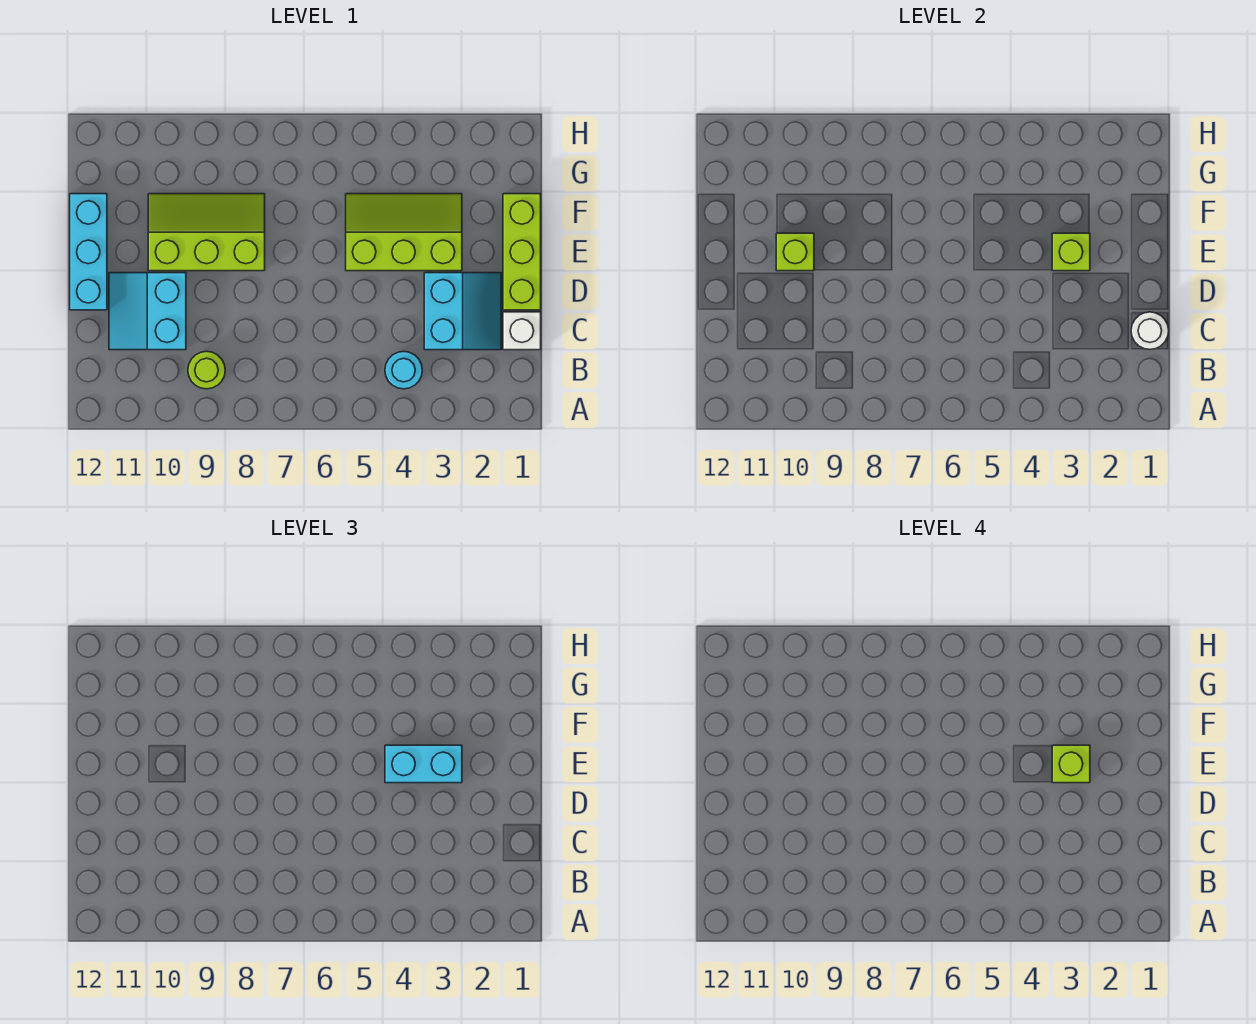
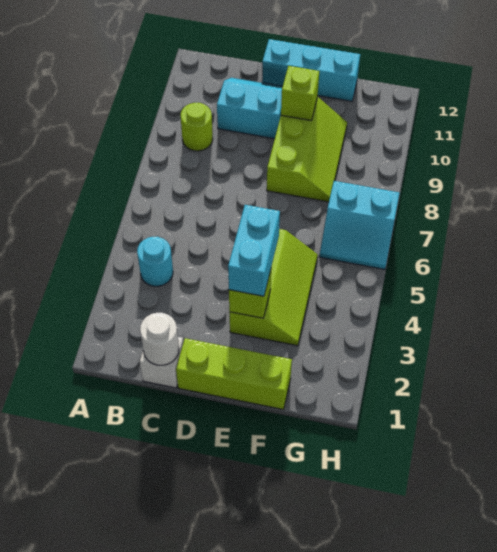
cyan slope C2:D3 level 1 top 3 -> cyan slope G6:H7 level 1 top 7
lime brick E3 level 4 -> none

